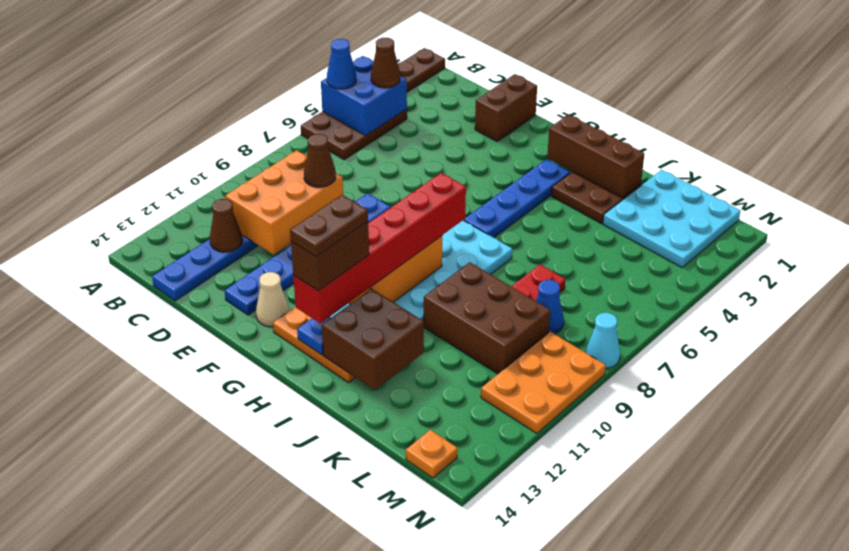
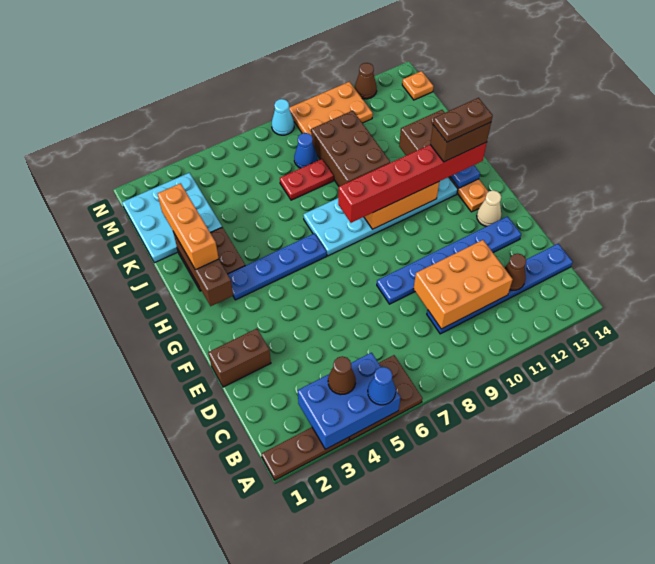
blue brick A4:B5 level 2 -> blue brick A3:B5 level 2
brown cone D9 level 3 -> brown cone N12 level 1
none -> orange brick I2:K2 level 3

